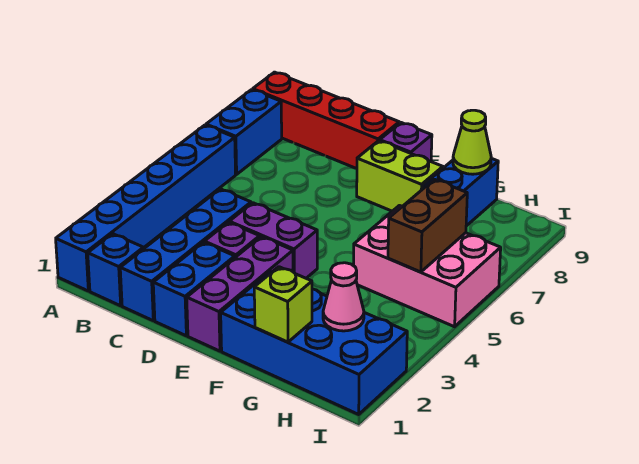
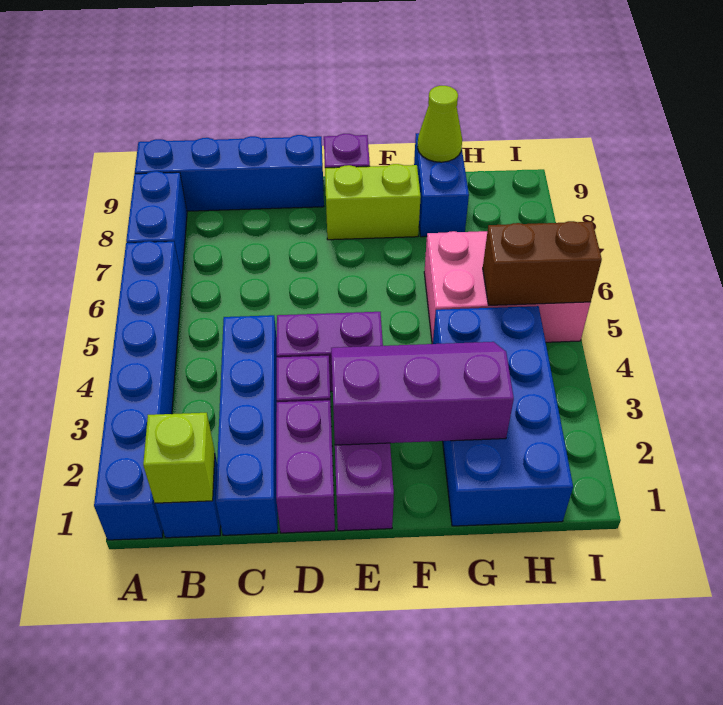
red brick A9:D9 level 1 -> blue brick A9:D9 level 1
blue brick D1:D2 level 1 -> purple brick D1:D2 level 1
none -> purple slope E2:G3 level 2 top 2
blue brick F1:I2 level 1 -> blue brick G1:H4 level 1
lime brick G1 level 2 -> lime brick B1 level 2
pink cone H2 level 2 -> none
brown brick H5:H6 level 2 -> brown brick H5:I5 level 2

